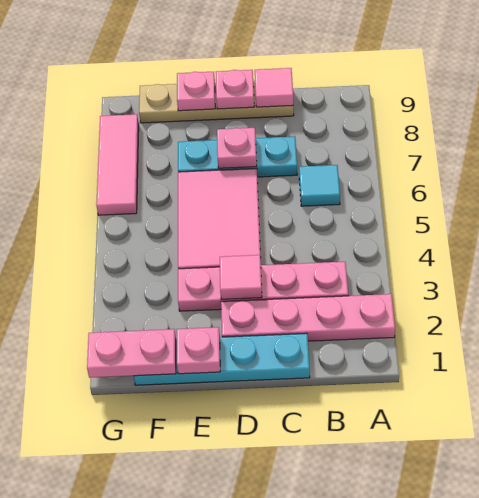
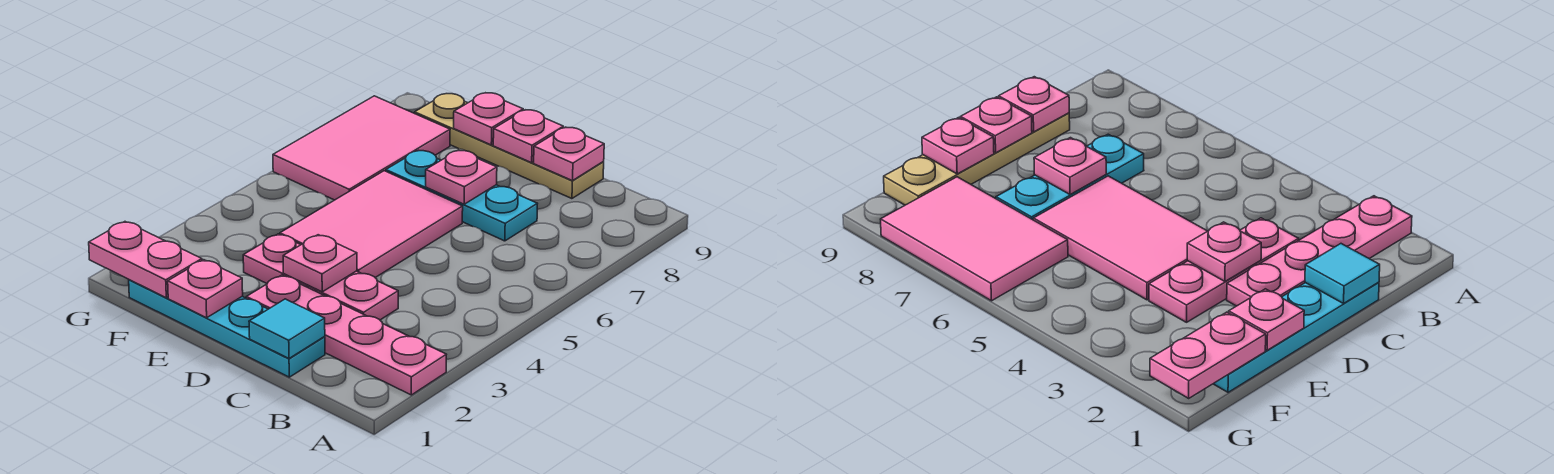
pink plate B3:E3 level 1 -> pink plate C3:E3 level 1
cyan tile B6 level 1 -> cyan tile C1 level 2
pink tile C9 level 2 -> pink plate C9 level 2
pink tile D3 level 2 -> pink plate D3 level 2
pink tile G6:G8 level 1 -> pink tile F6:G8 level 1

